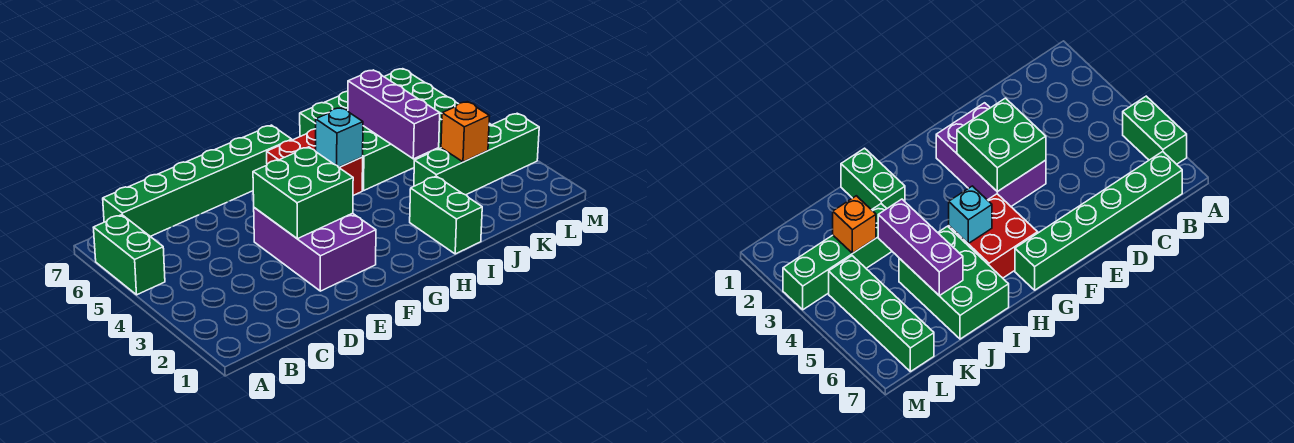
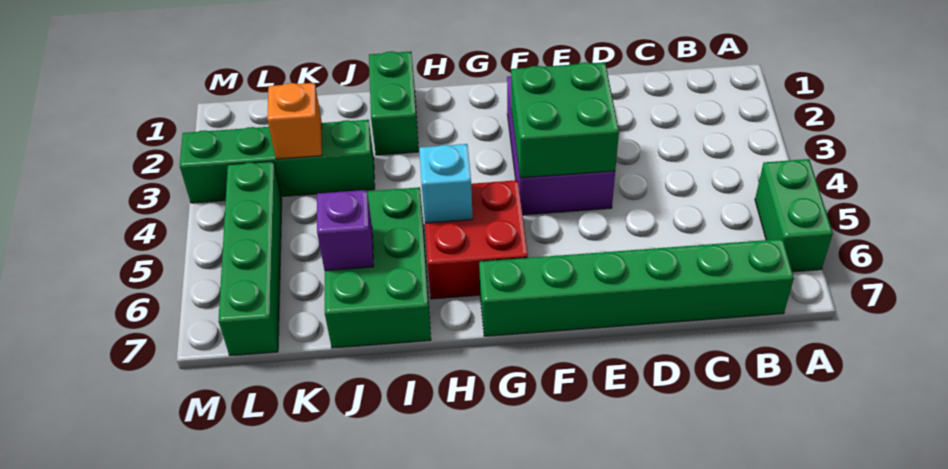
purple brick J4:J6 level 2 -> purple brick J6 level 2

